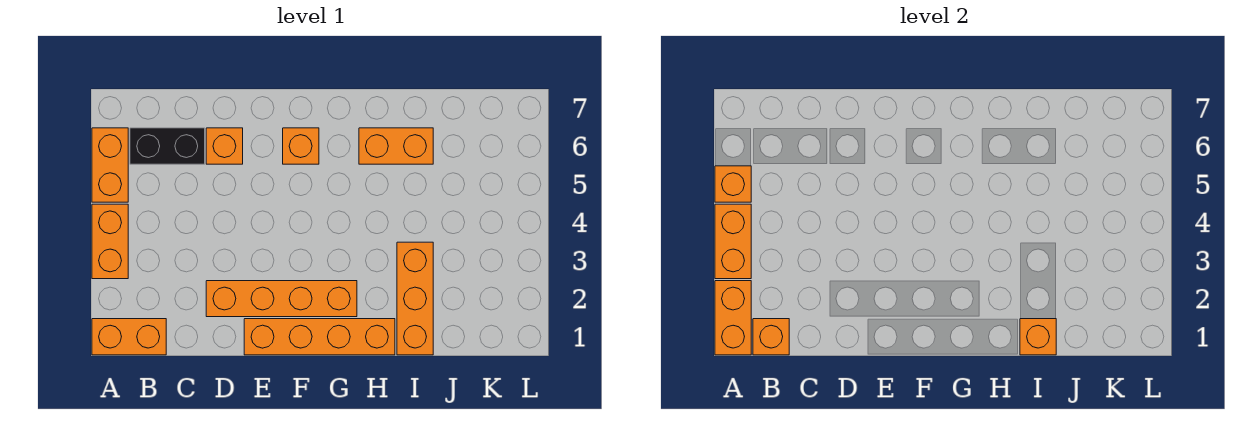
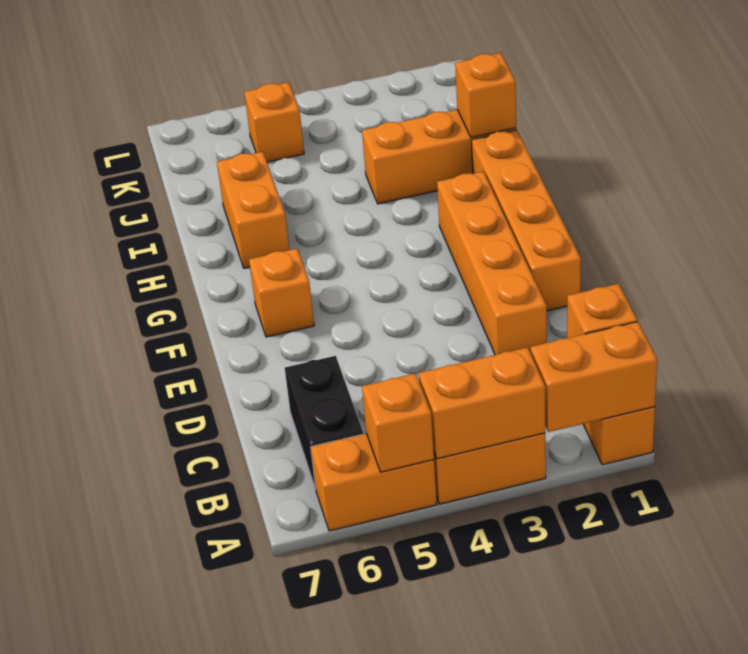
orange brick D6 level 1 -> orange brick K5 level 1

